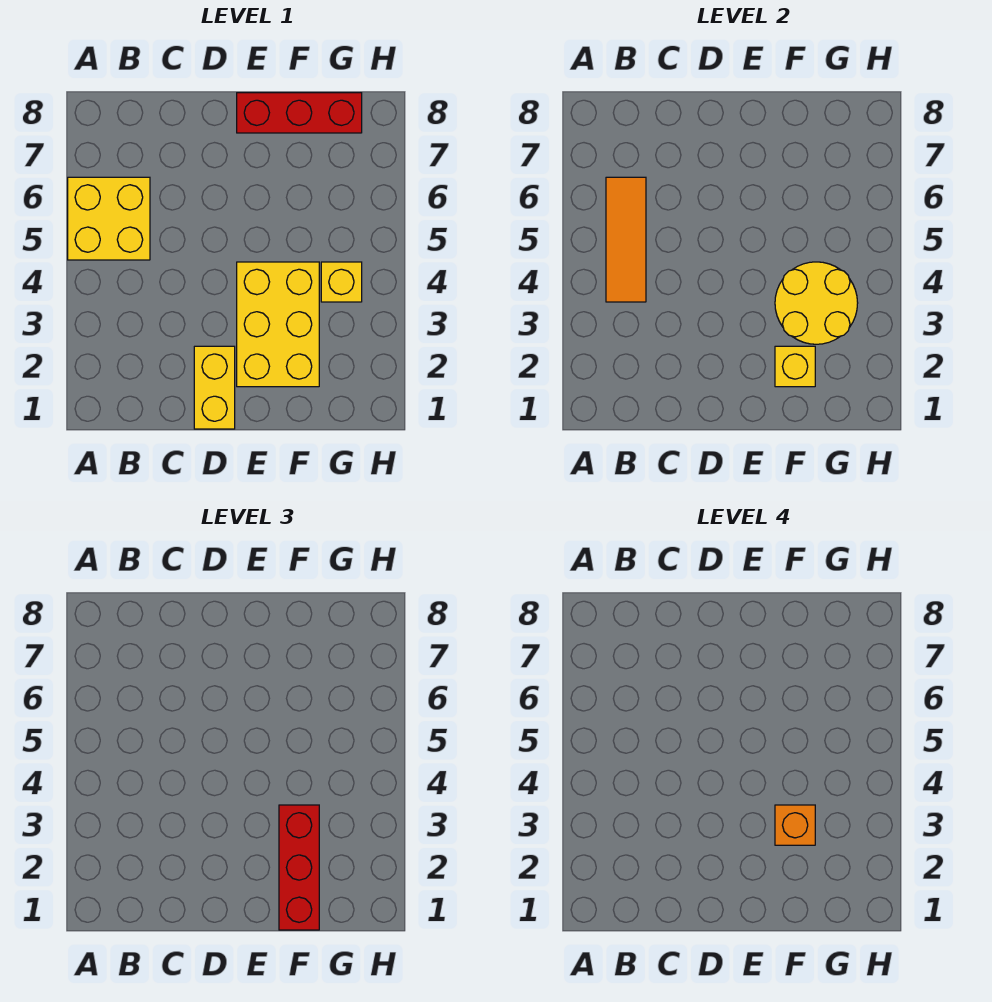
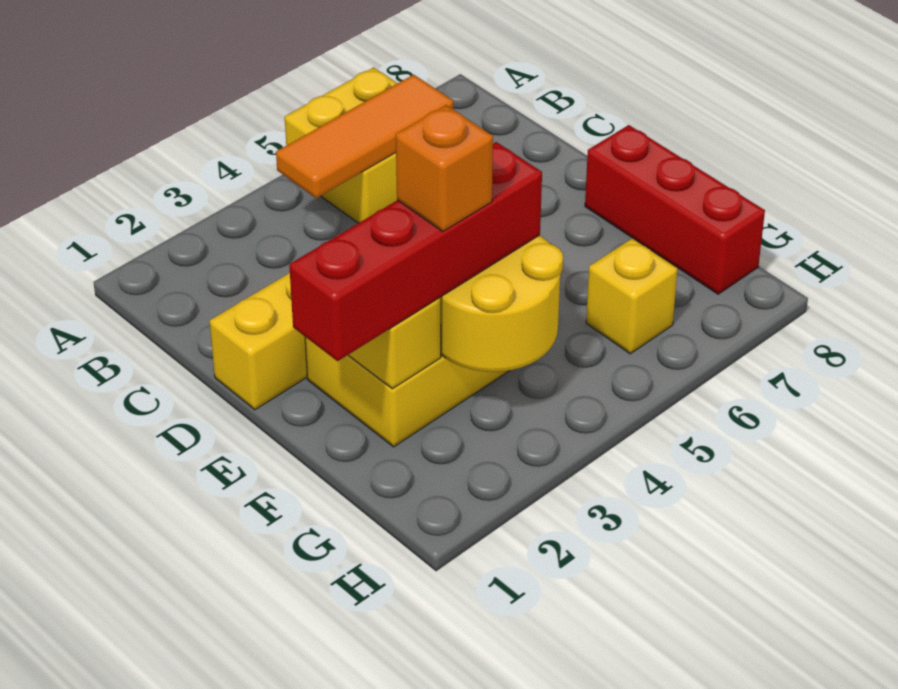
red brick F1:F3 level 3 -> red brick F1:F4 level 3
yellow brick G4 level 1 -> yellow brick G6 level 1

